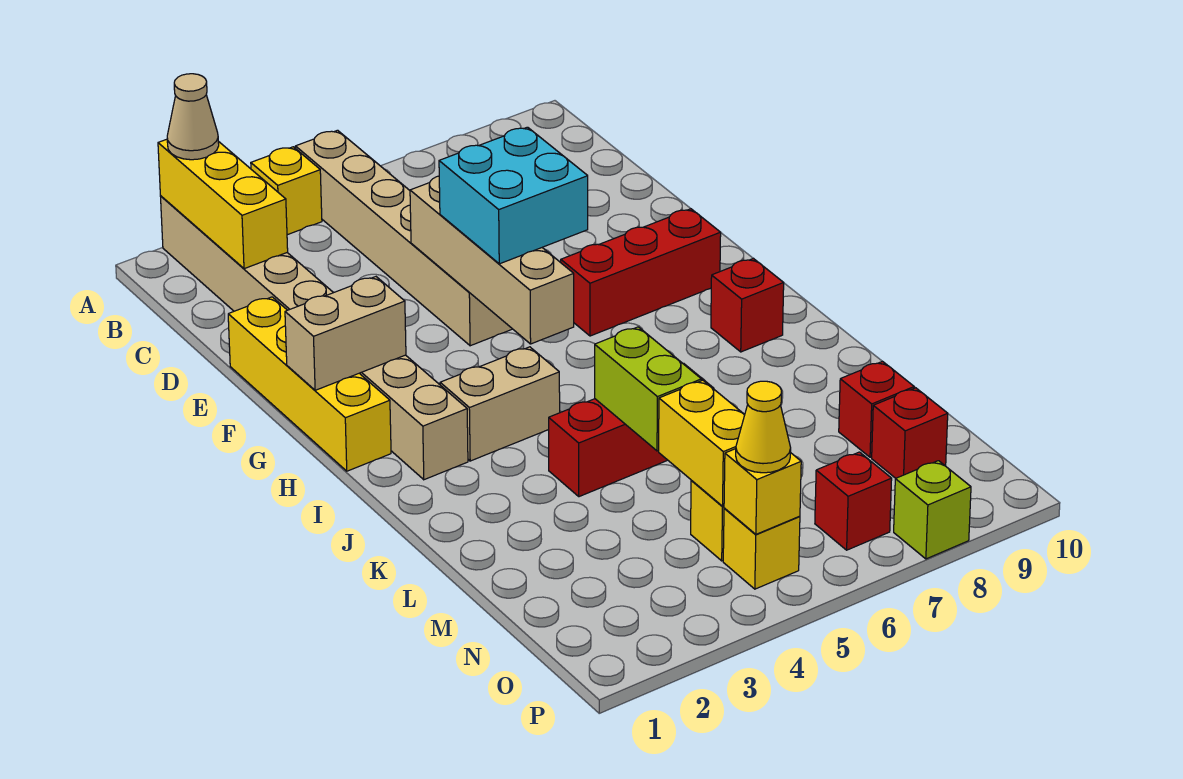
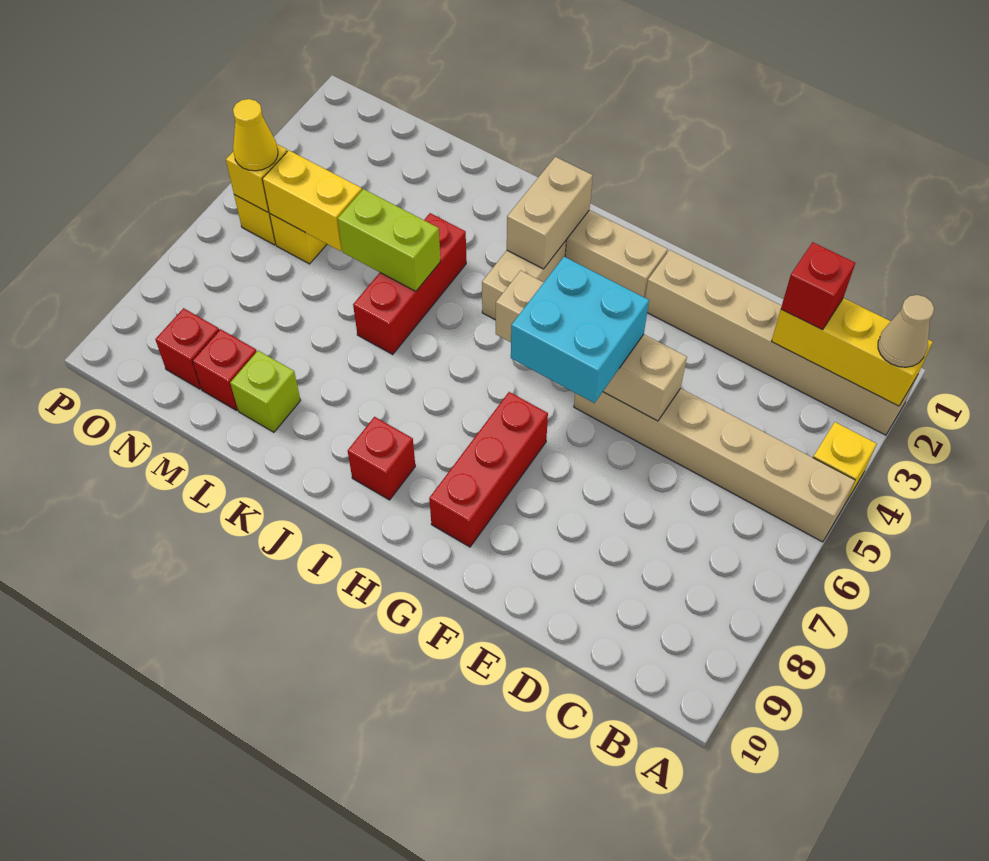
yellow brick E1:H1 level 1 -> none
tan brick G1:G2 level 2 -> tan brick I2:I3 level 2
red brick O7 level 1 -> red brick C2 level 3
lime brick P8 level 1 -> lime brick L9 level 1

